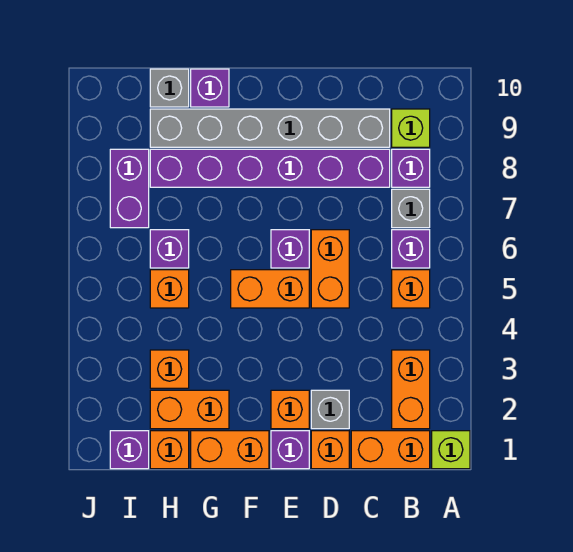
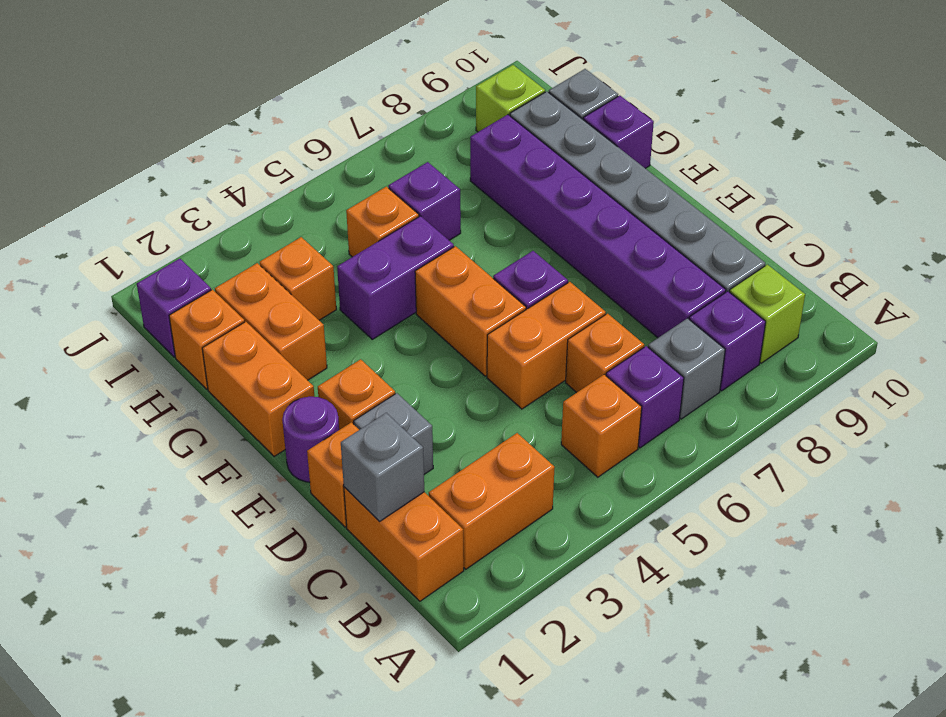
lime brick A1 level 1 -> lime brick I9 level 1
none -> grey brick C1 level 2
none -> orange brick C6 level 1
purple brick E1 level 1 -> purple round brick E1 level 1
purple brick I7:I8 level 1 -> purple brick G4:G5 level 1

